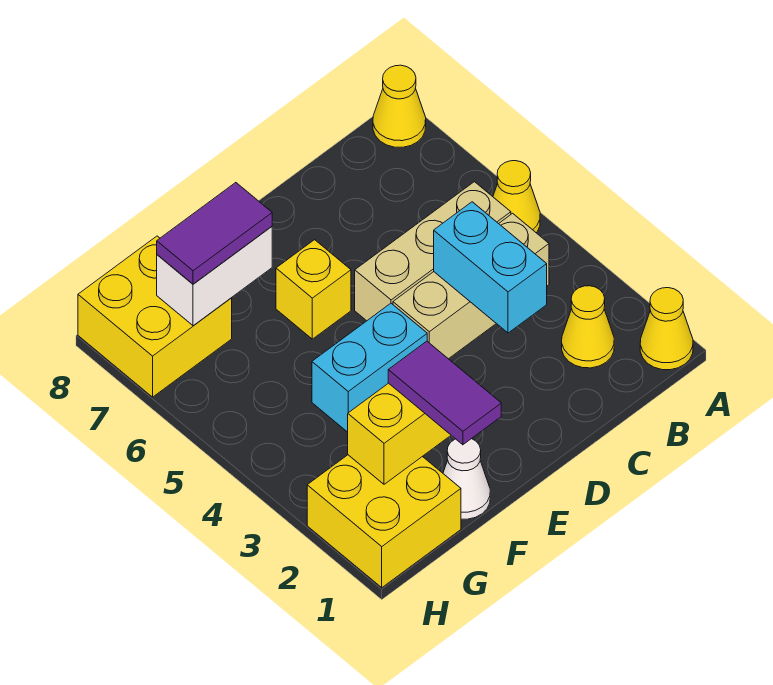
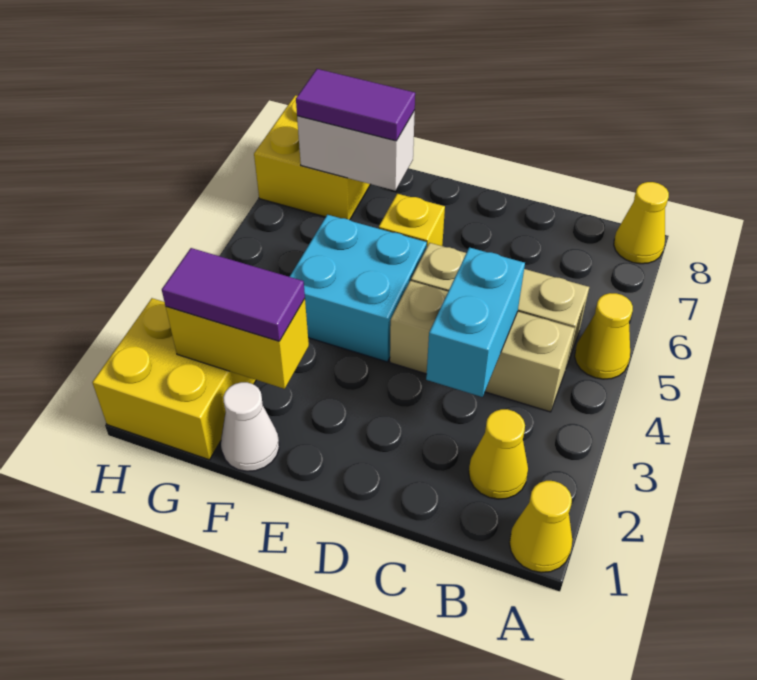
cyan brick E4:F4 level 1 -> cyan brick E4:F5 level 1
purple tile F1:F2 level 3 -> purple tile F2:G2 level 3

